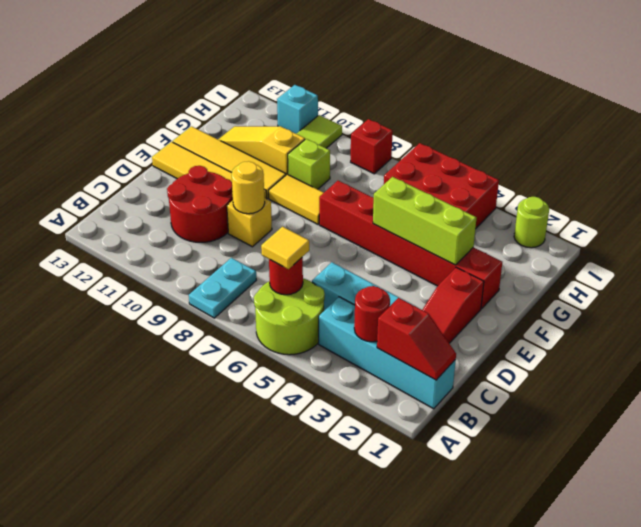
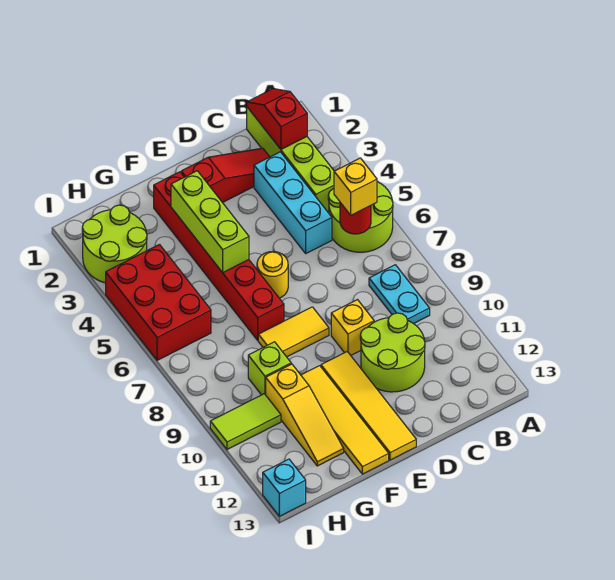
cyan plate A8:B8 level 1 -> cyan plate B8:B9 level 1
cyan brick B1:B4 level 1 -> lime brick B1:B4 level 1
red round brick B3 level 2 -> none
yellow tile B6 level 3 -> yellow brick B6 level 3
red round brick C10:D11 level 1 -> lime round brick C10:D11 level 1
yellow round brick D9 level 2 -> yellow round brick E6 level 1
yellow tile F8:F9 level 1 -> yellow tile E8:F8 level 1
lime round brick I2 level 1 -> lime round brick H2:I3 level 1
red brick I8 level 1 -> none
cyan brick I11 level 1 -> cyan brick I13 level 1

